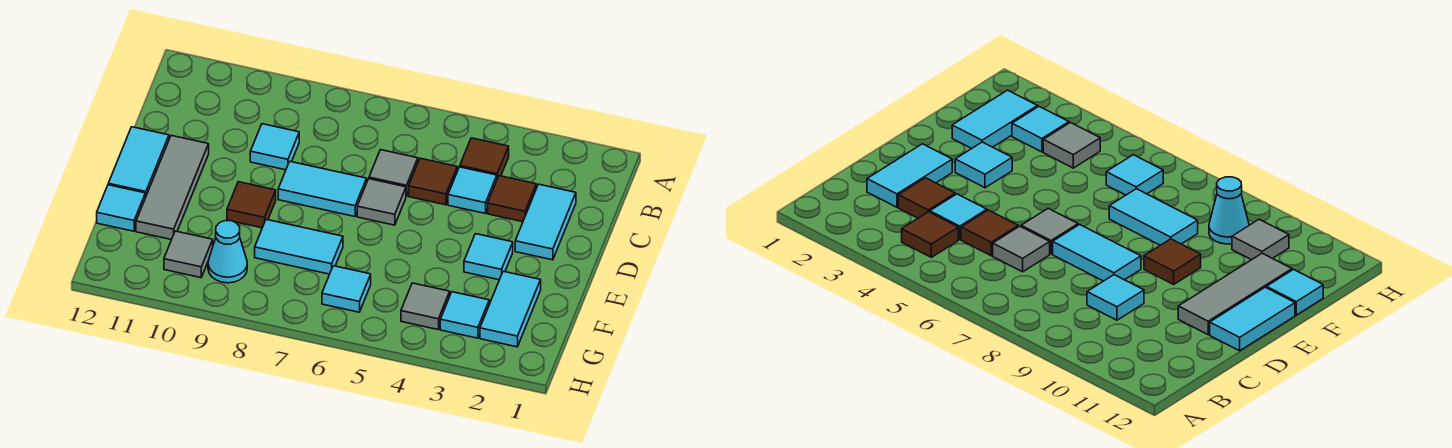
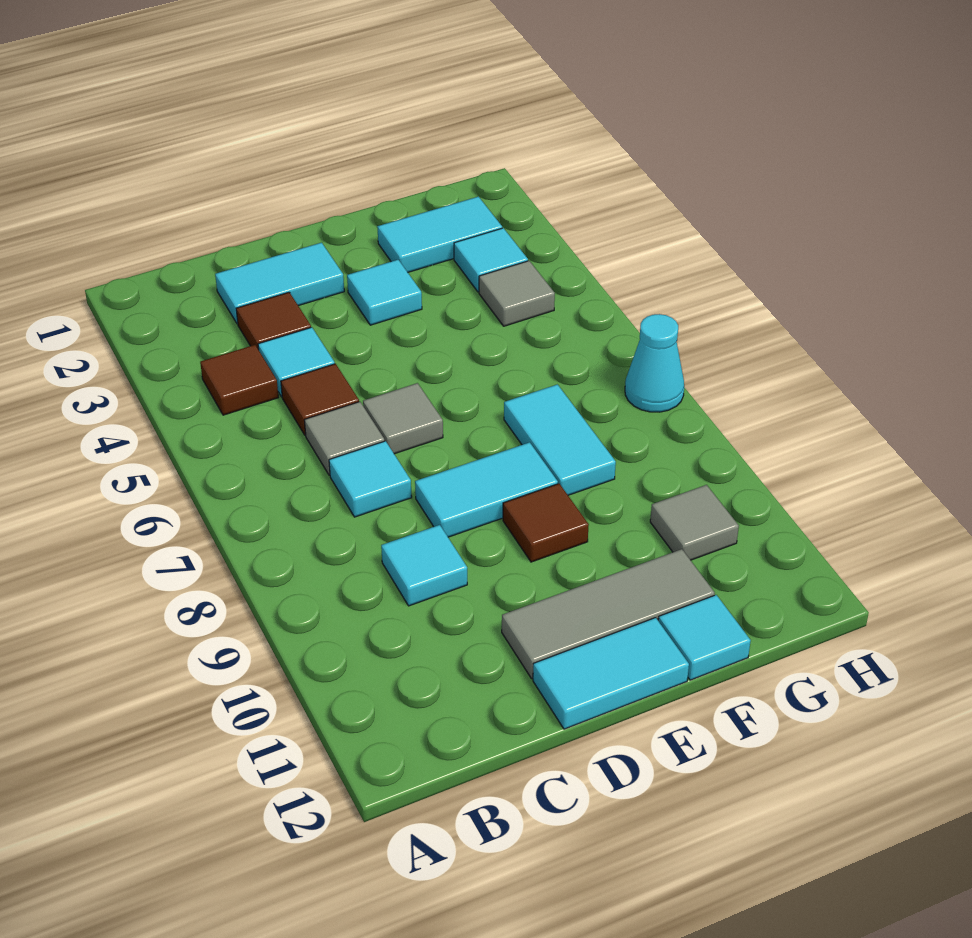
cyan tile D7:D8 level 1 -> cyan tile D8:E8 level 1
cyan tile G6 level 1 -> cyan tile C7 level 1
cyan cone G9 level 1 -> cyan cone H7 level 1

